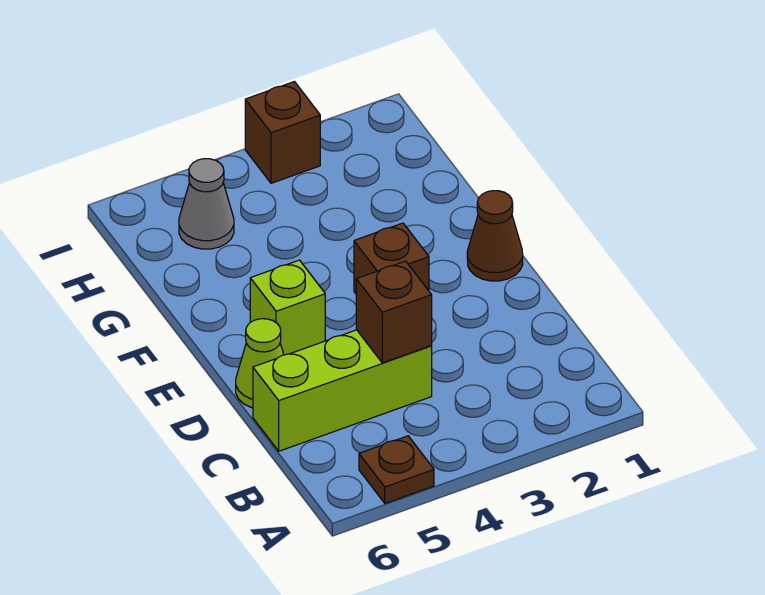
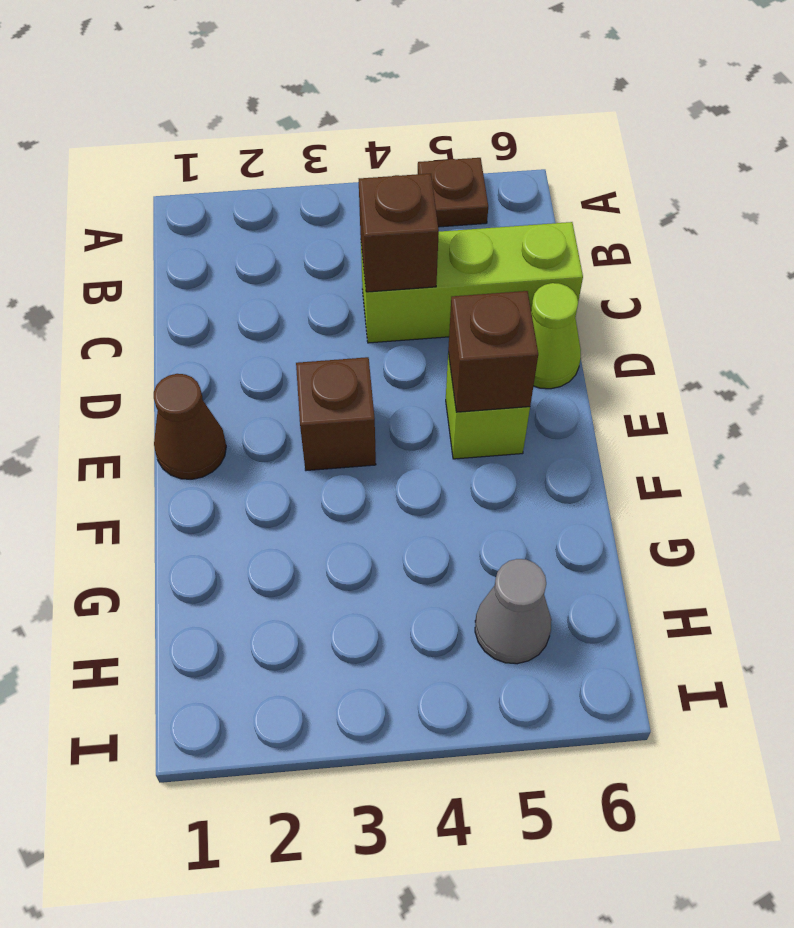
brown brick I3 level 1 -> brown brick E5 level 2

